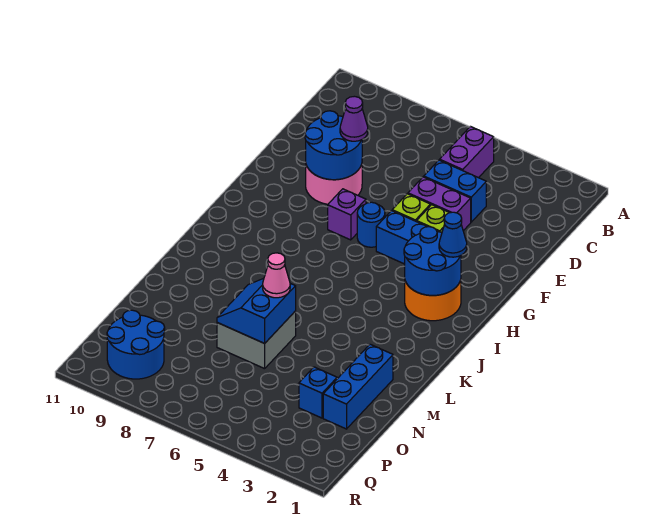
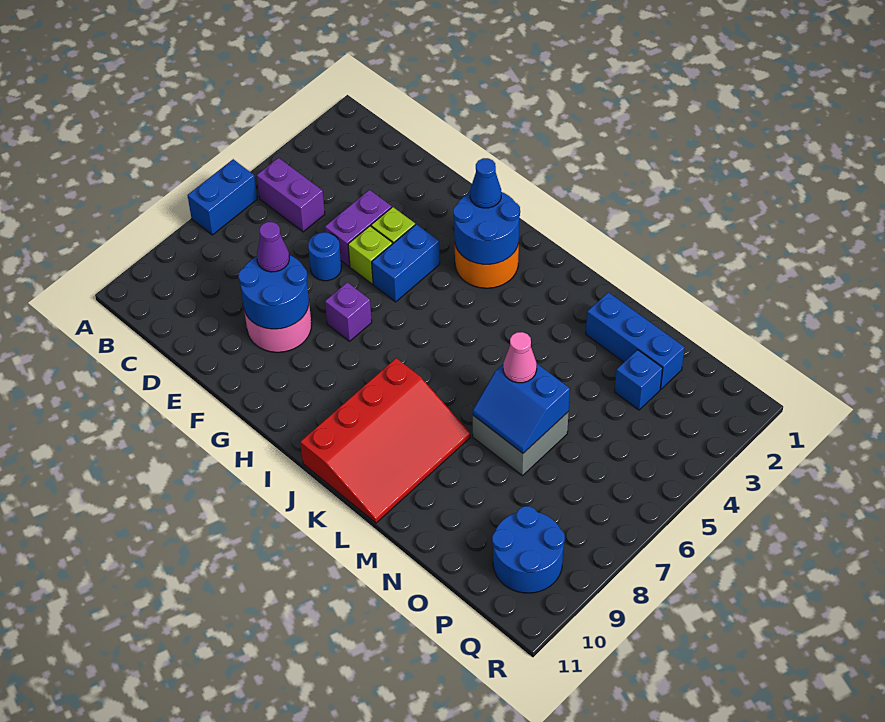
blue brick D4:D5 level 1 -> blue brick A6:A7 level 1
blue round brick G6 level 1 -> blue round brick E6 level 1
none -> red slope J8:L11 level 1 top J

